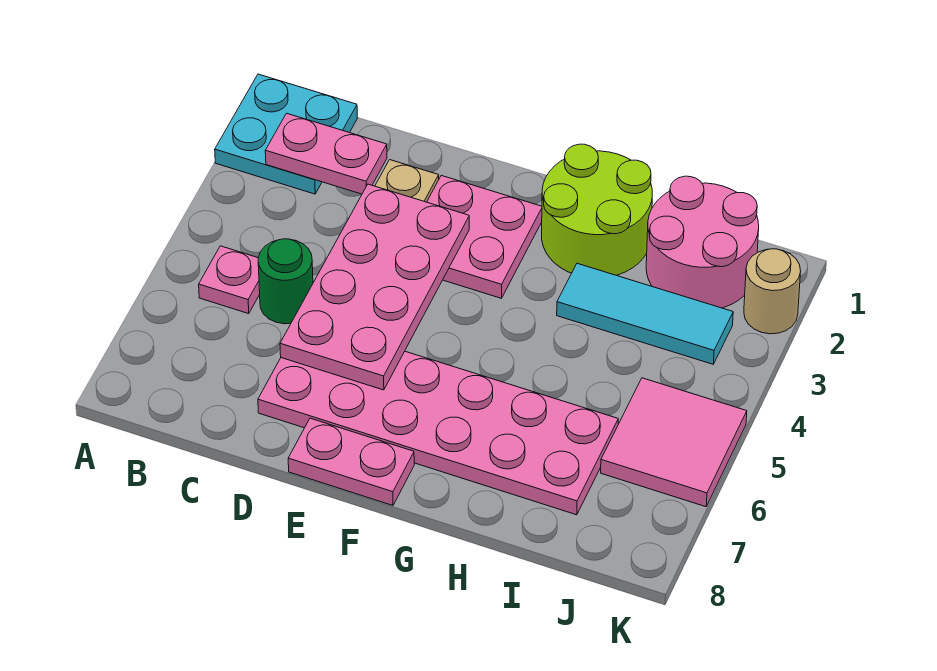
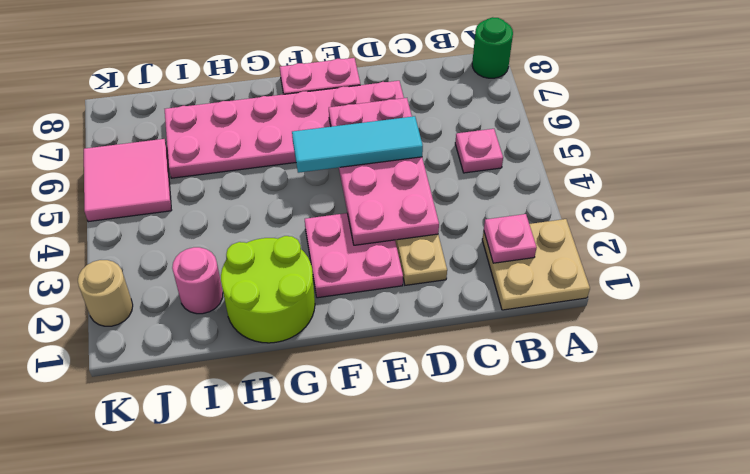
cyan plate A1:B2 level 1 -> tan plate A1:B2 level 1
pink plate B2:C2 level 2 -> pink plate B2 level 2
green round brick C5 level 1 -> green round brick A8 level 1
cyan tile H3:J3 level 1 -> cyan tile D5:F5 level 3
pink round brick I1:J2 level 1 -> pink round brick I2 level 1

